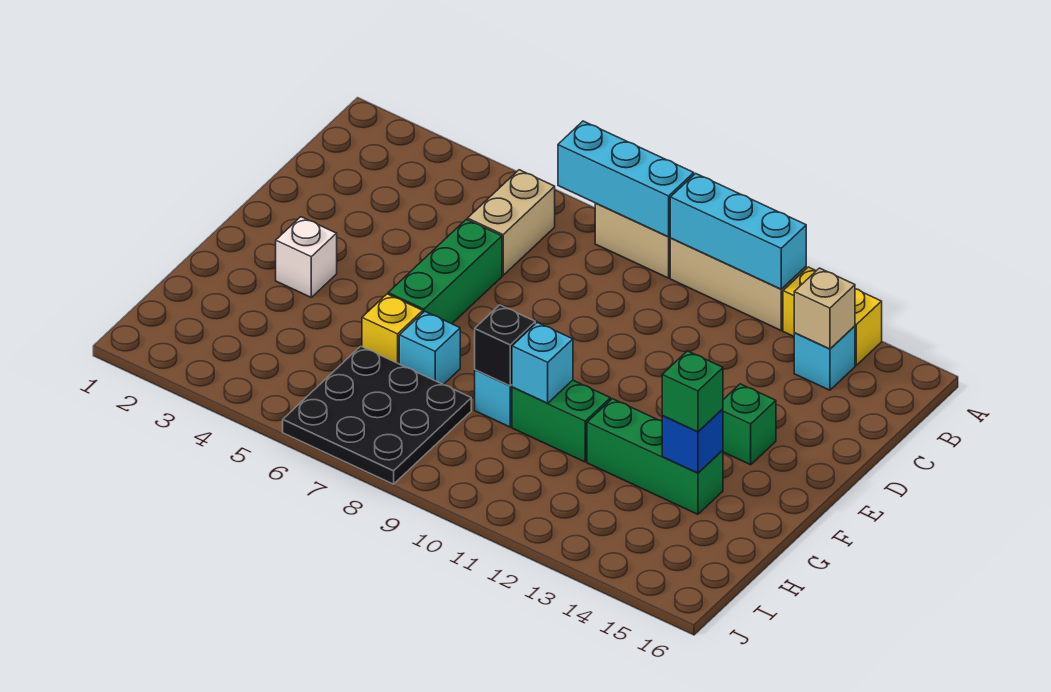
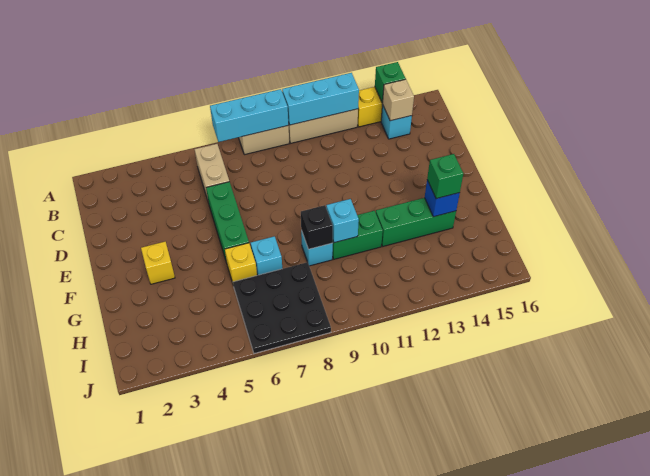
green brick E14 level 1 -> green brick A14 level 2
white brick F3 level 1 -> yellow brick F3 level 1

